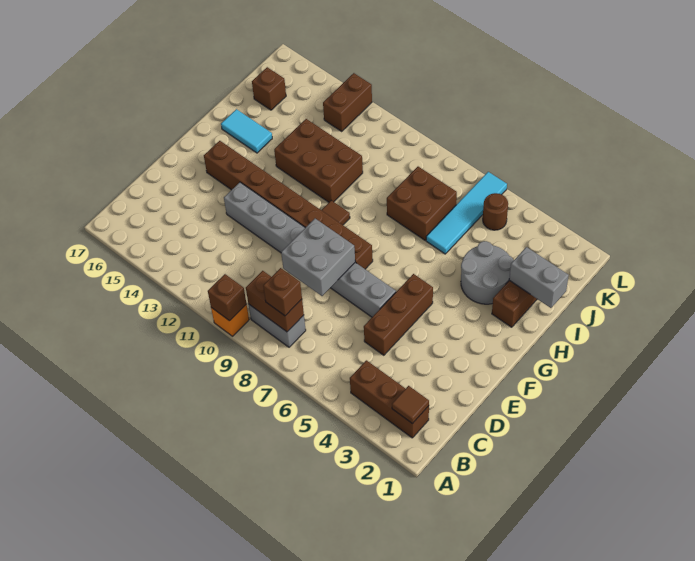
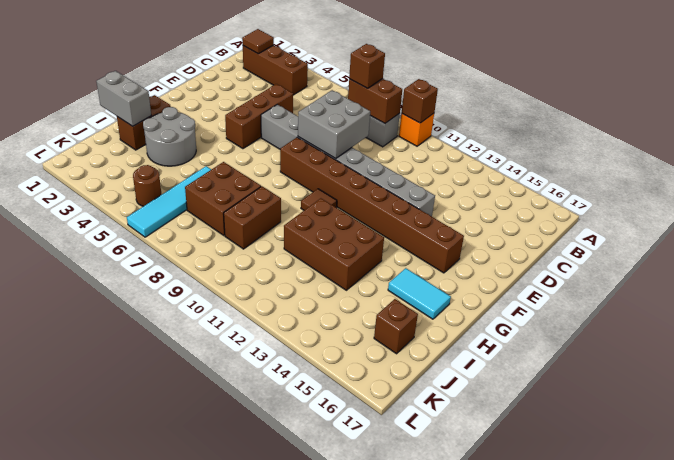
brown brick K13:L13 level 1 -> brown brick I9:J9 level 1

